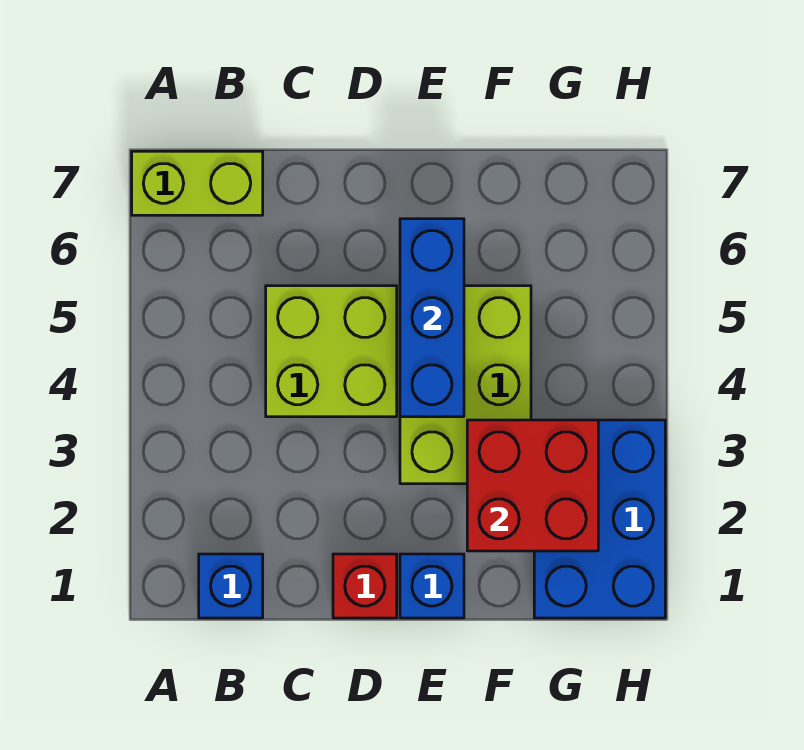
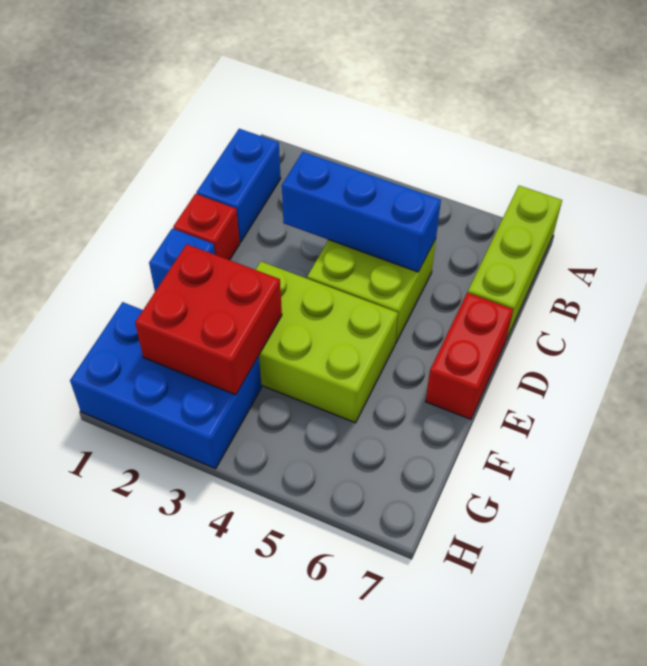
lime brick A7:B7 level 1 -> lime brick A7:C7 level 1
blue brick B1 level 1 -> blue brick B1:C1 level 1
none -> red brick D7:E7 level 1
blue brick E4:E6 level 2 -> blue brick C3:C5 level 2

